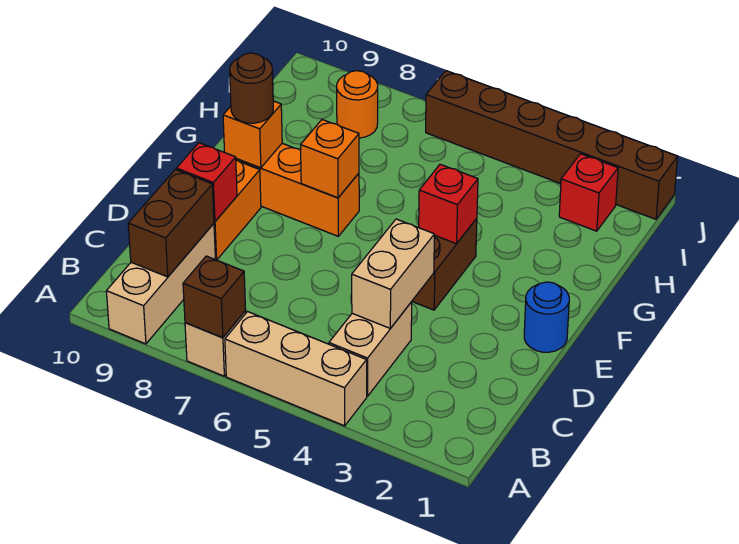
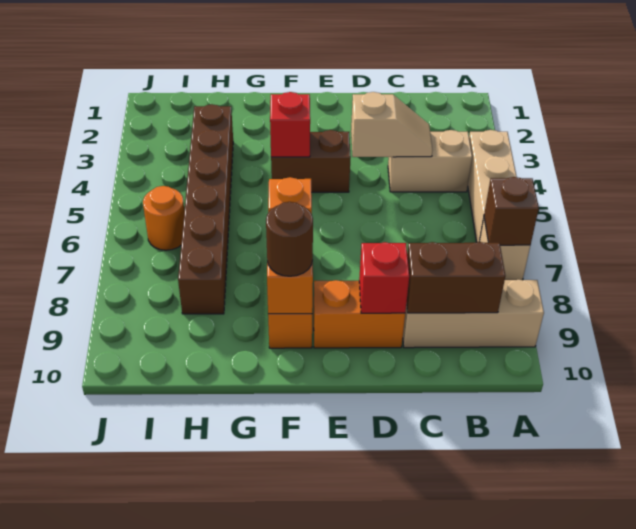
tan brick C4:D4 level 2 -> tan slope C4:D4 level 2 top D
blue round brick E1 level 1 -> none
red brick I2 level 1 -> none
orange round brick I8 level 1 -> orange round brick I6 level 1
brown brick J1:J6 level 1 -> brown brick H3:H8 level 1

